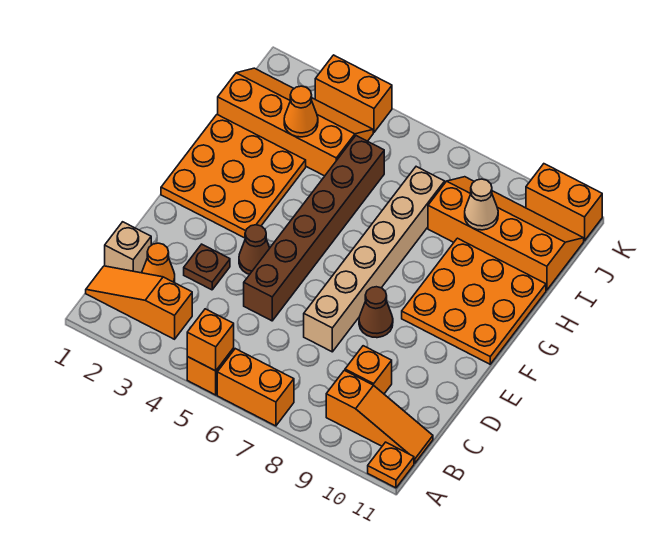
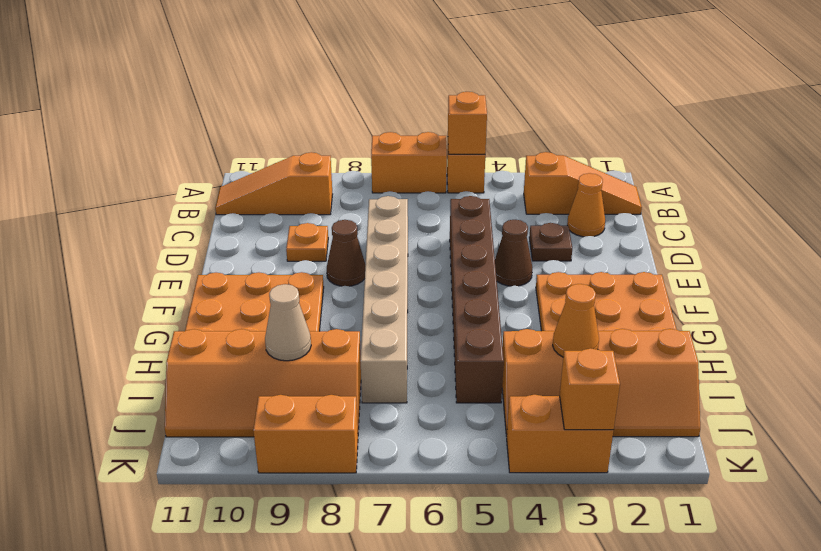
orange plate A11 level 1 -> orange plate D9 level 1
tan brick C1 level 1 -> none
orange brick C9 level 1 -> orange brick K3 level 2
orange brick K10:K11 level 1 -> orange brick K8:K9 level 1

